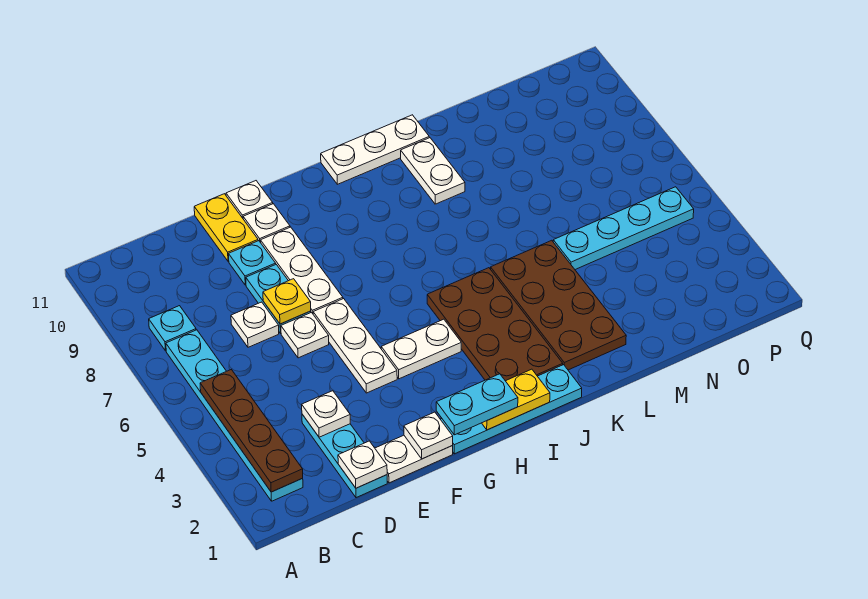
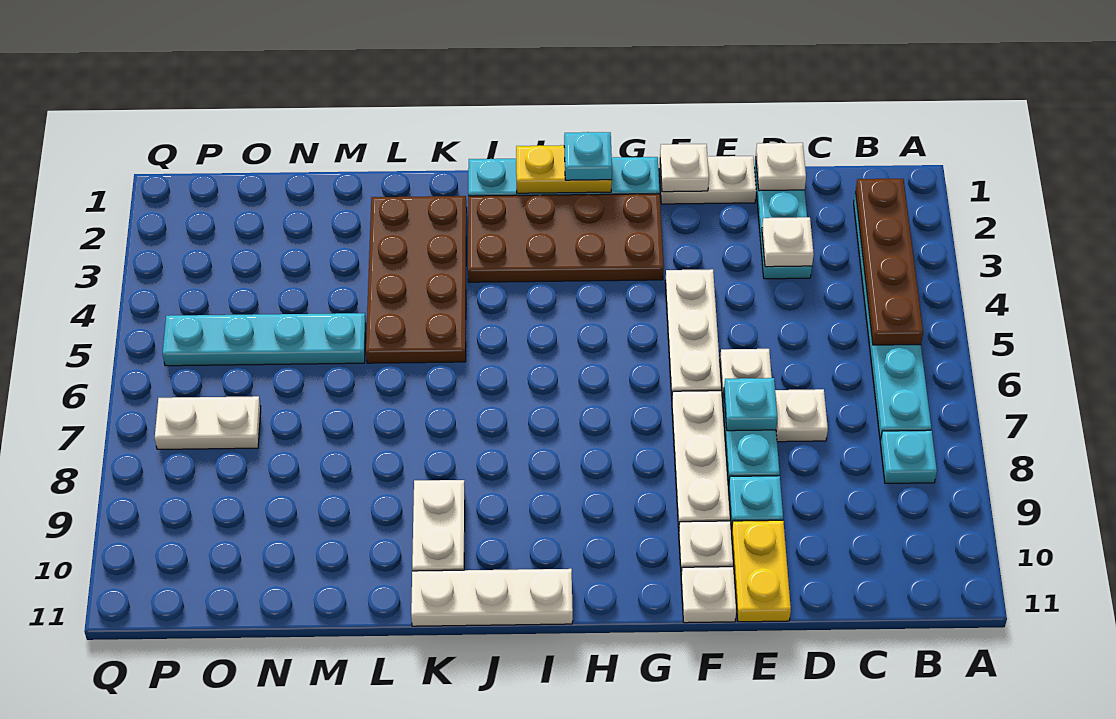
yellow plate E7 level 2 -> cyan plate E7 level 2
cyan plate G1:H1 level 3 -> cyan plate H1 level 3
white plate G4:H4 level 1 -> white plate O7:P7 level 1
brown plate I2:J5 level 1 -> brown plate G2:J3 level 1

